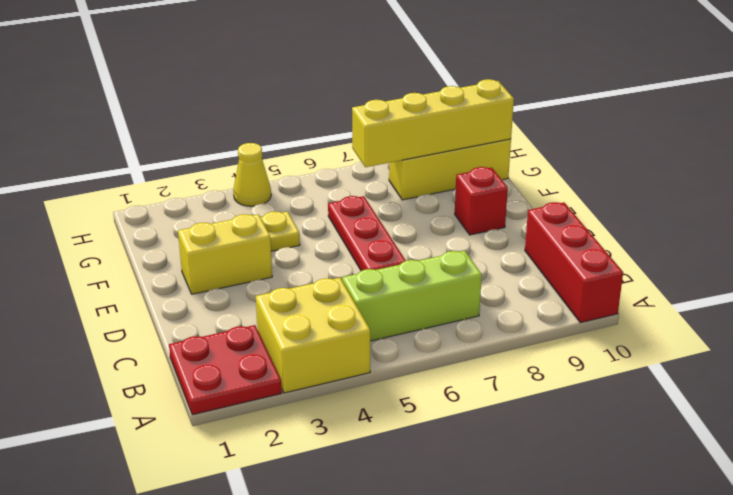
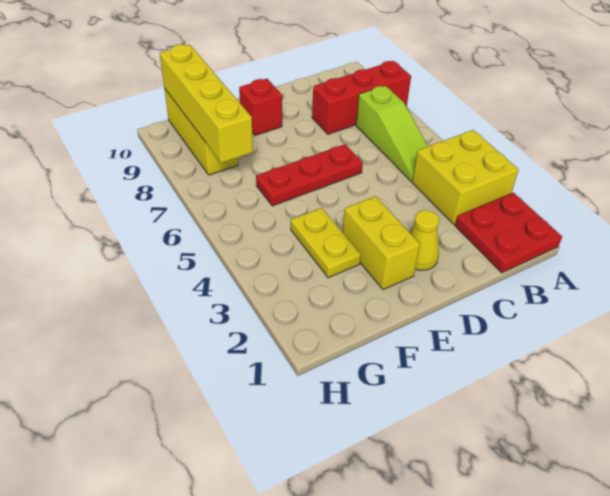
red brick A10:C10 level 1 -> red brick A8:C8 level 1
lime brick B5:B7 level 1 -> lime slope B5:B7 level 1 top 7
yellow cone H4 level 1 -> yellow cone D2 level 1

